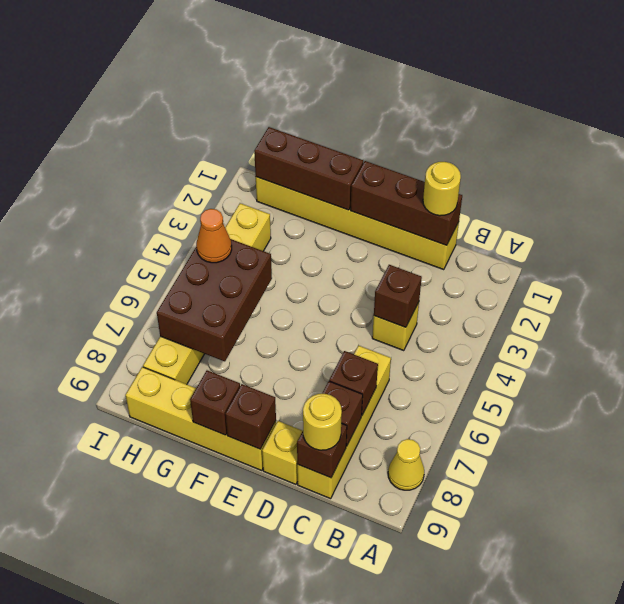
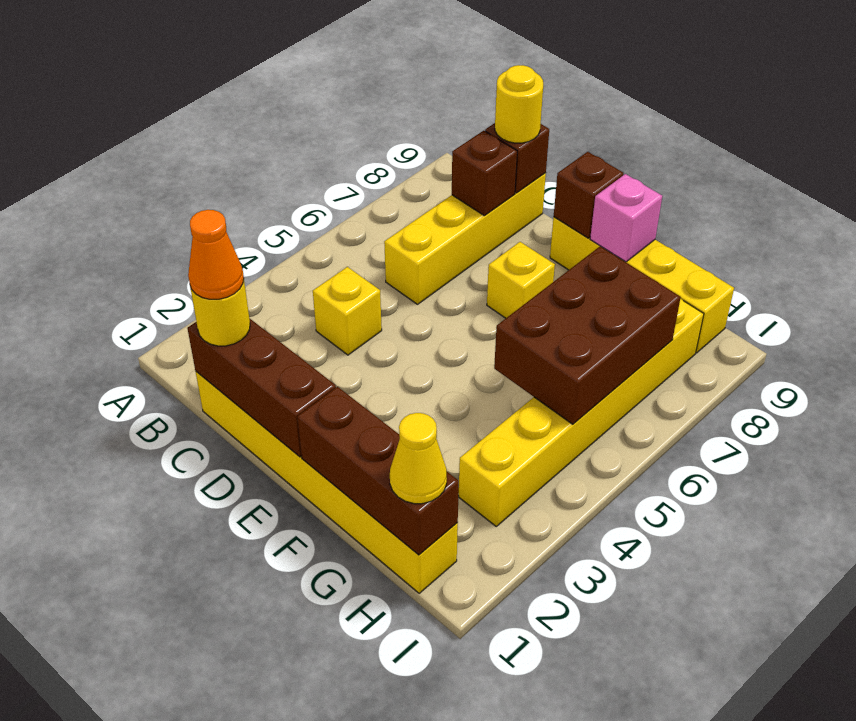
yellow cone A8 level 1 -> yellow cone H1 level 3
brown brick C4 level 2 -> none
brown brick C7 level 2 -> none
yellow brick D9 level 1 -> yellow brick E7 level 1
brown brick F9 level 2 -> pink brick F9 level 2
orange cone H5 level 3 -> orange cone C1 level 4

